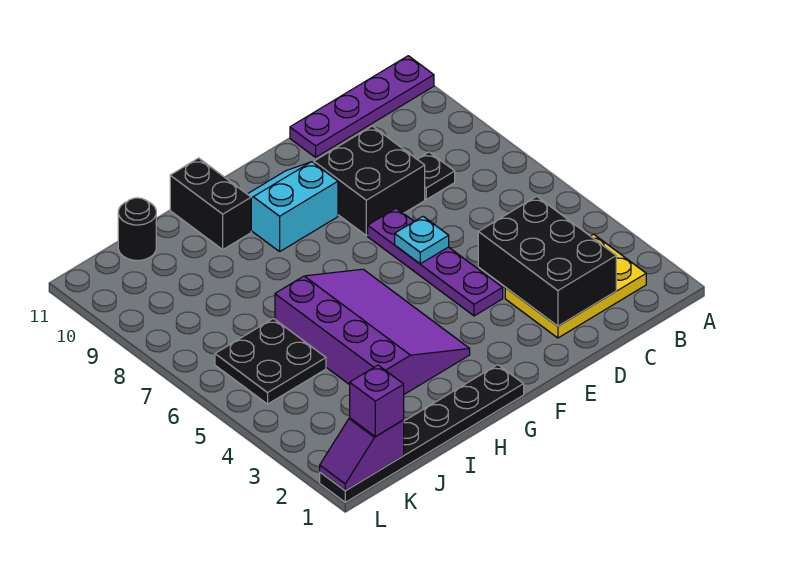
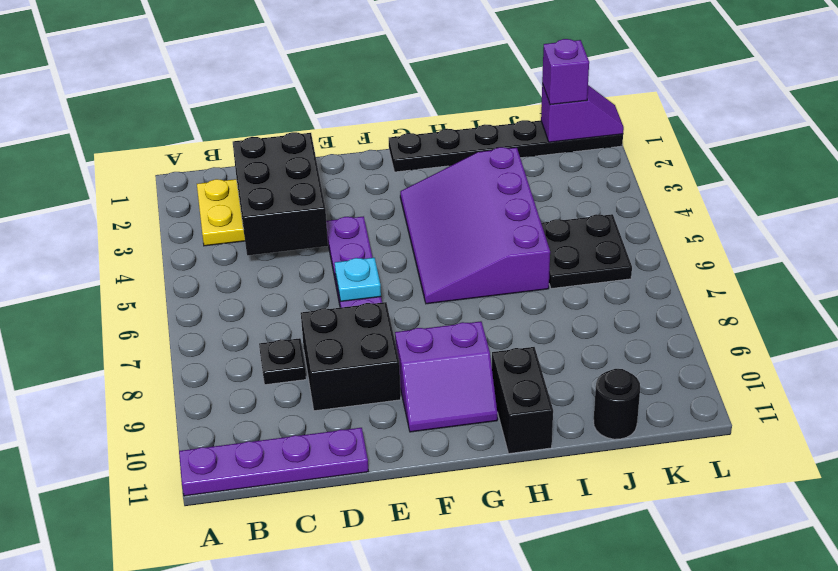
cyan slope F9:G10 level 1 top 9 -> purple slope F9:G10 level 1 top 9

